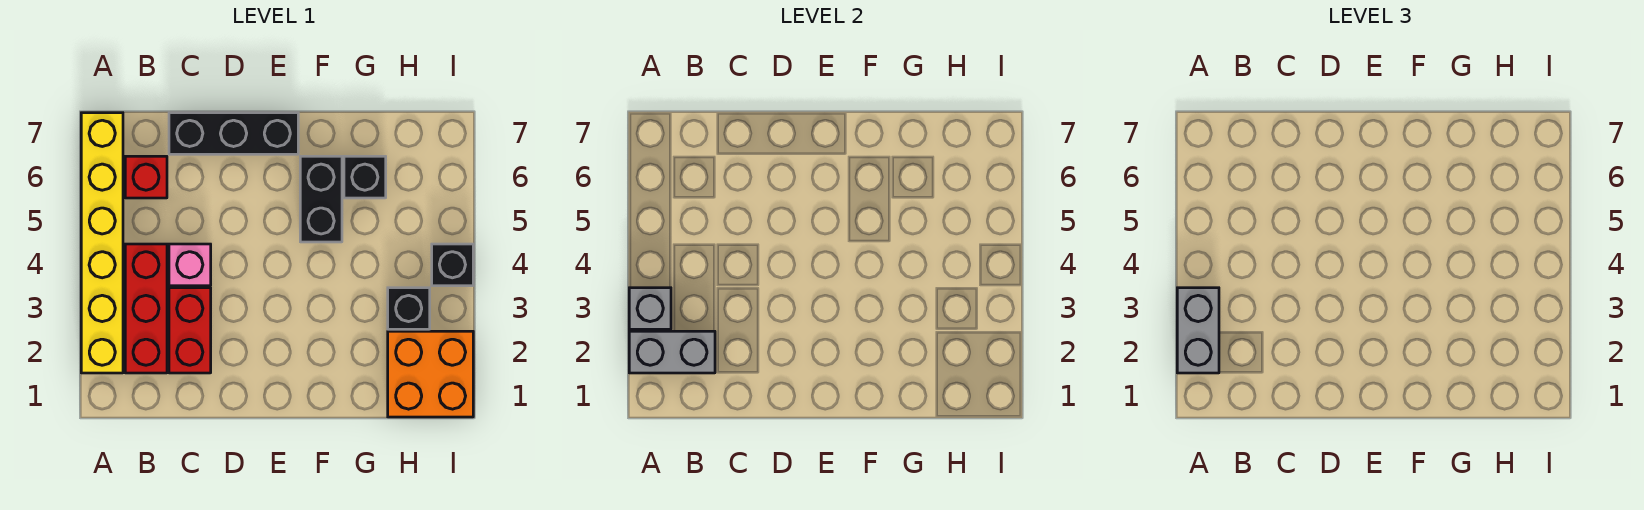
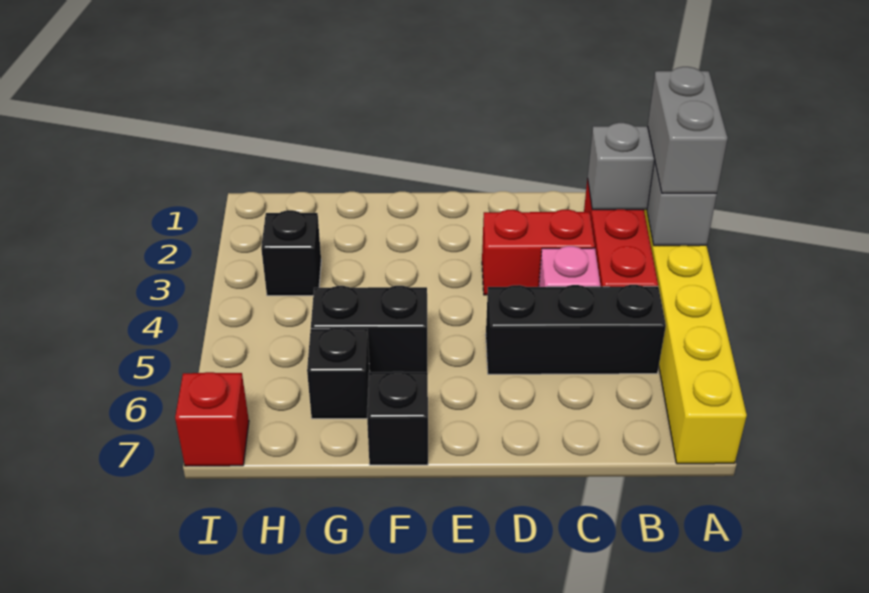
red brick B6 level 1 -> red brick I7 level 1
red brick C2:C3 level 1 -> red brick C3:D3 level 1
black brick C7:E7 level 1 -> black brick B5:D5 level 1
black brick F5:F6 level 1 -> black brick F5:G5 level 1
orange brick H1:I2 level 1 -> none
black brick I4 level 1 -> black brick F7 level 1

